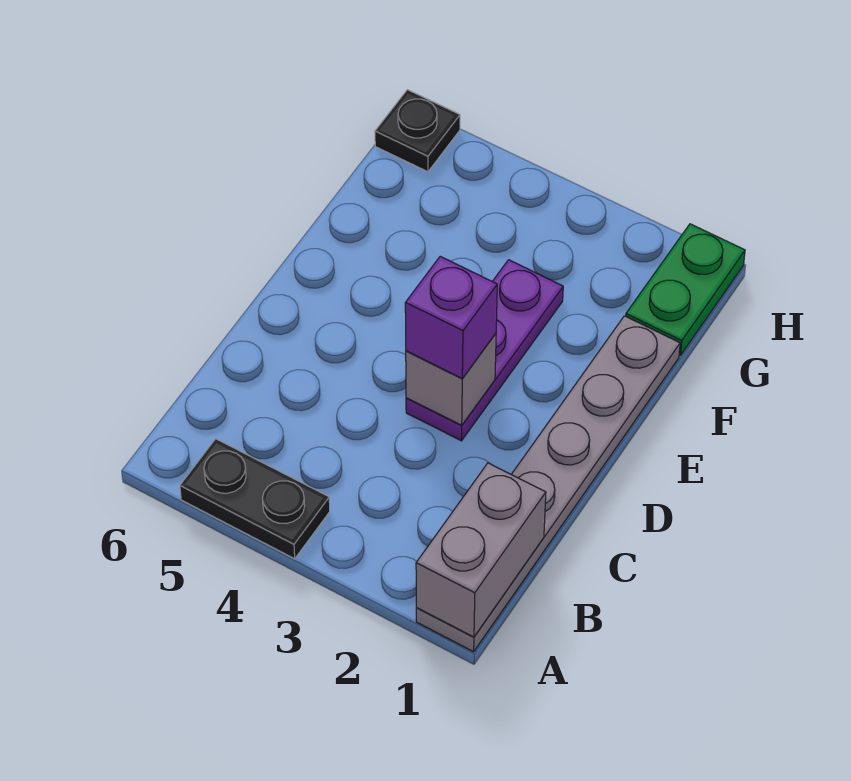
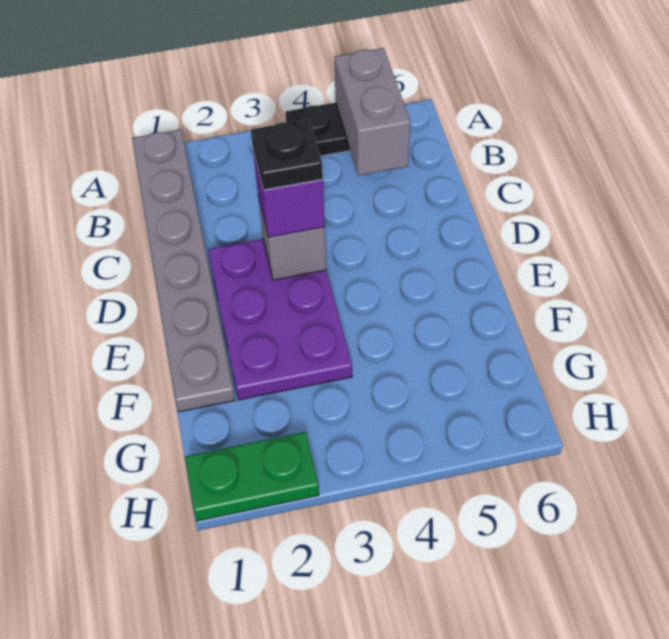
grey brick A1:B1 level 2 -> grey brick A5:B5 level 2
purple plate D3:F3 level 1 -> purple plate D2:F3 level 1
green plate G1:H1 level 1 -> green plate H1:H2 level 1
black plate H6 level 1 -> black plate D3 level 4

